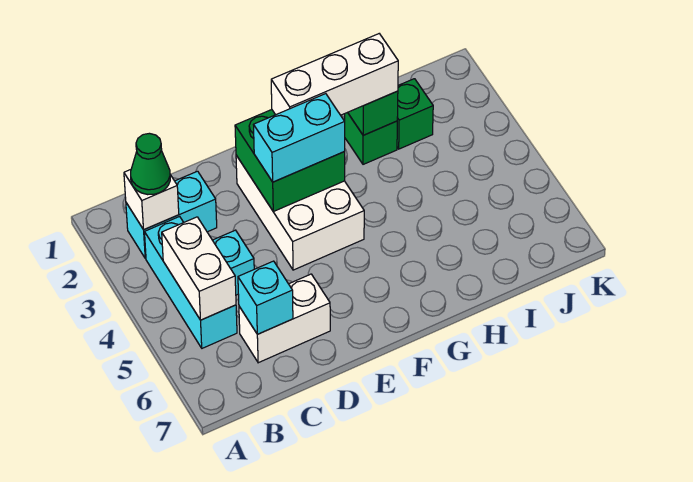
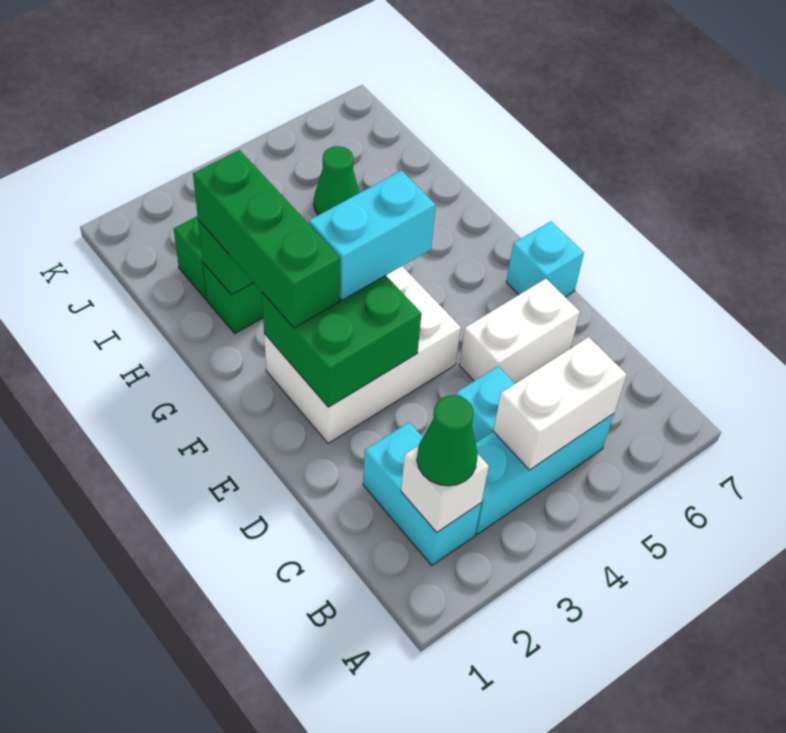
white brick C6:D6 level 1 -> white brick D5:D6 level 1
cyan brick C6 level 2 -> cyan brick E7 level 1
cyan brick E3:F3 level 3 -> cyan brick F3:F4 level 3
white brick F2:H2 level 3 -> green brick F2:H2 level 3
none -> green cone I5 level 1

